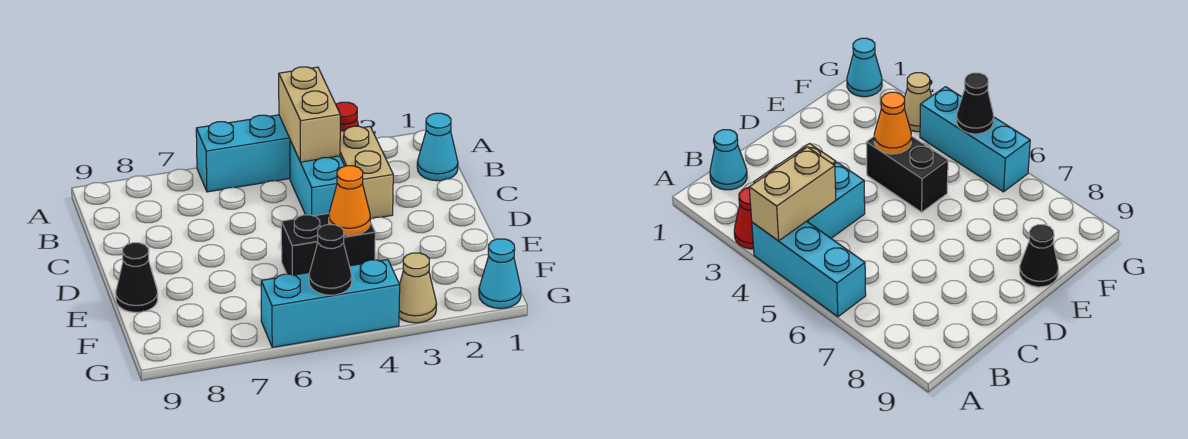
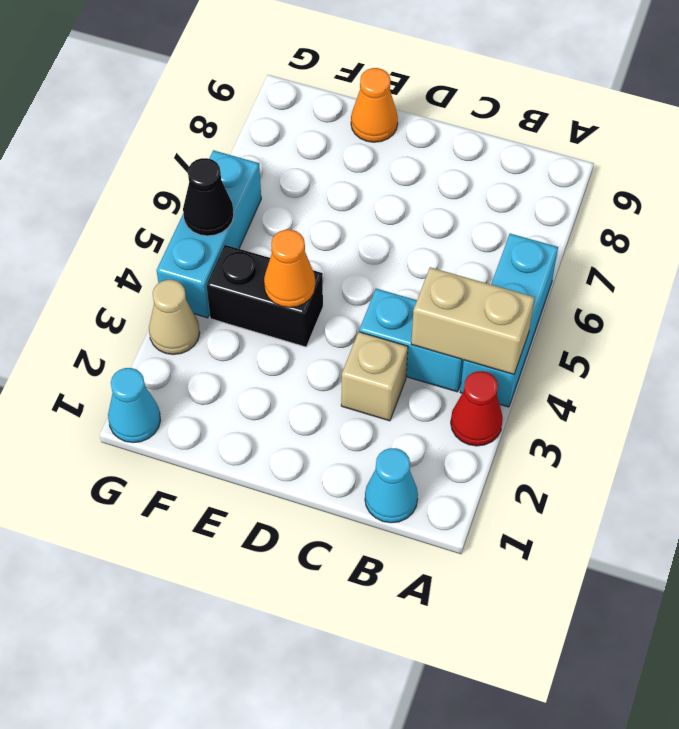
tan brick B3:C3 level 1 -> tan brick C3 level 1
black brick E4:E5 level 1 -> black brick E4:F4 level 1
black cone E9 level 1 -> orange cone E9 level 1

